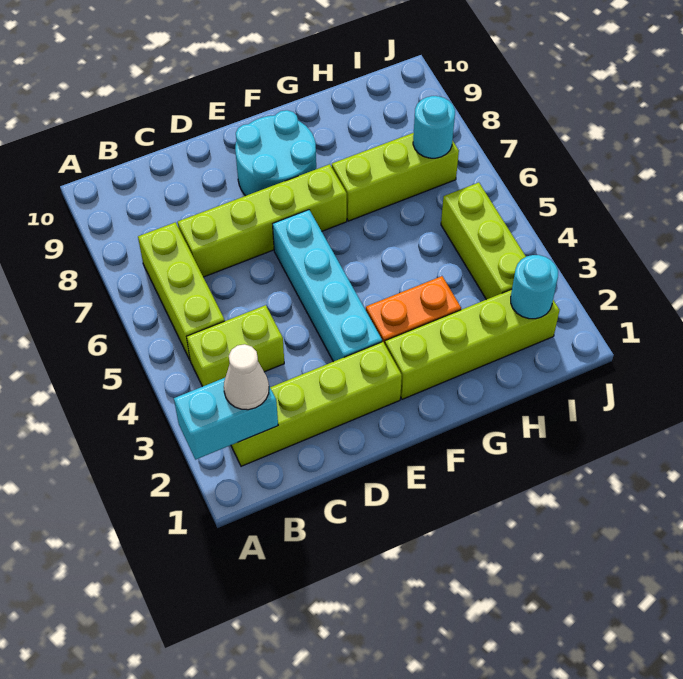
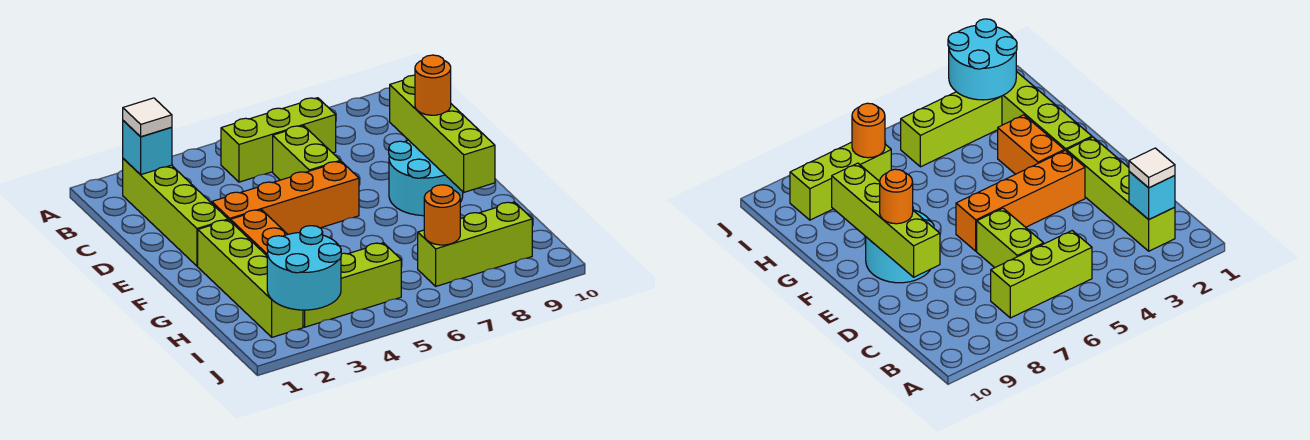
cyan brick A2:B2 level 2 -> cyan brick B2 level 2
white cone B2 level 3 -> white tile B2 level 3
lime brick B4:C4 level 1 -> lime brick C6:D6 level 1
lime brick C7:F7 level 1 -> lime brick D9:G9 level 2
cyan brick E3:E6 level 1 -> orange brick E3:E6 level 1
none -> orange round brick E9 level 3
lime brick G7:I7 level 1 -> lime brick I7:I9 level 1
cyan round brick I2 level 2 -> cyan round brick I2:J3 level 2
cyan round brick I7 level 2 -> orange round brick I7 level 2

